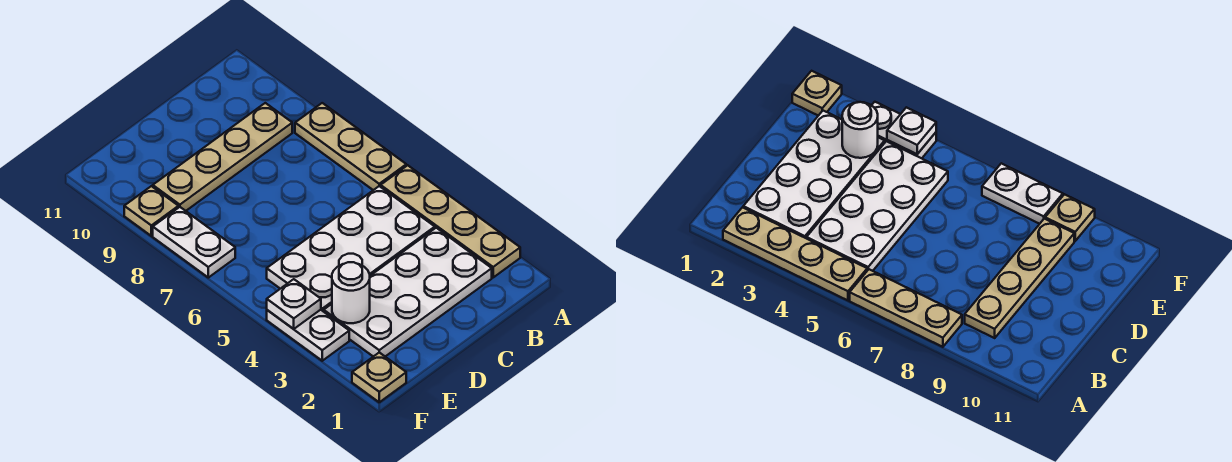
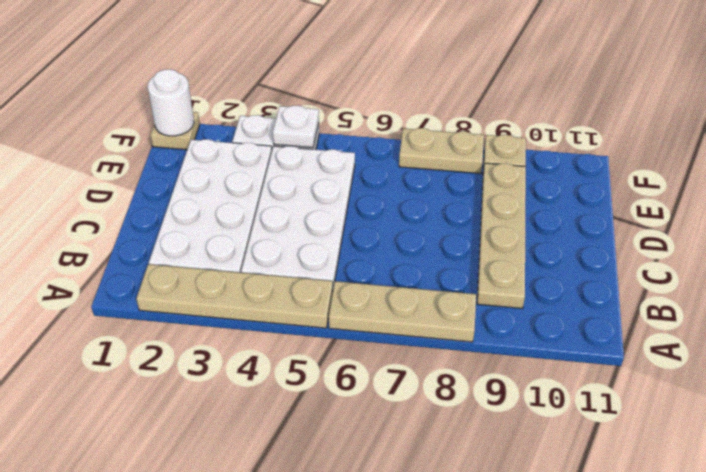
white round brick E3 level 2 -> white round brick F1 level 2
white plate F7:F8 level 1 -> tan plate F7:F8 level 1

